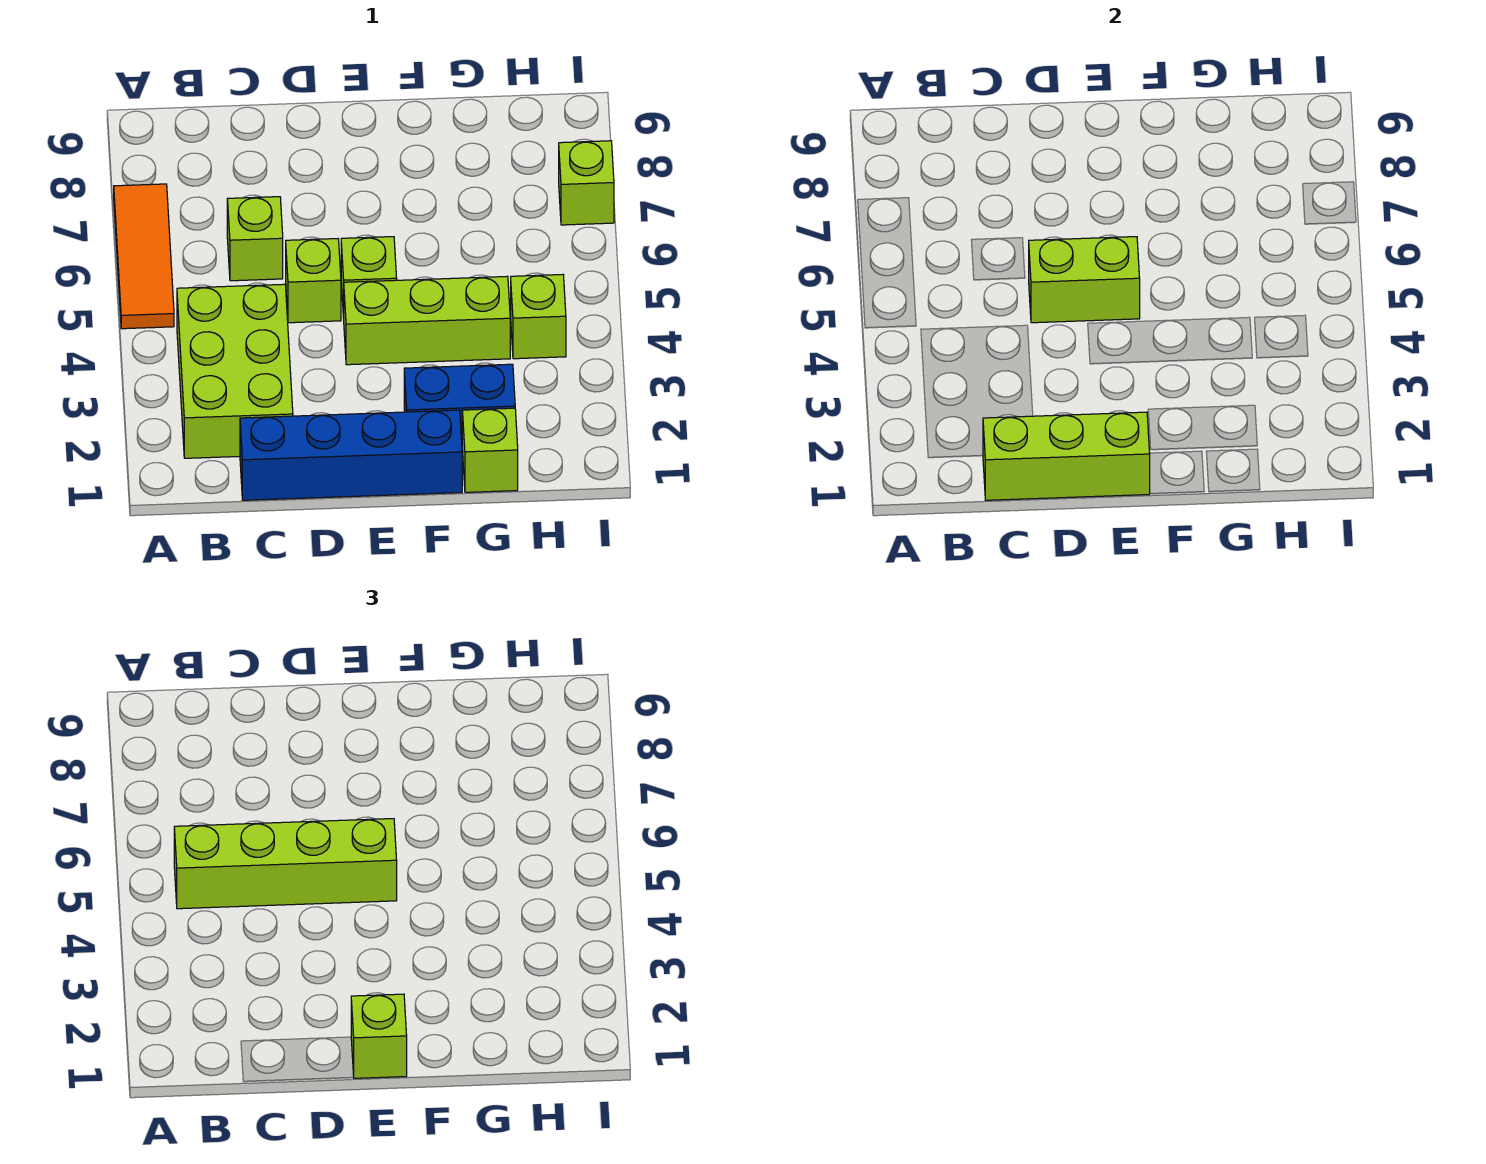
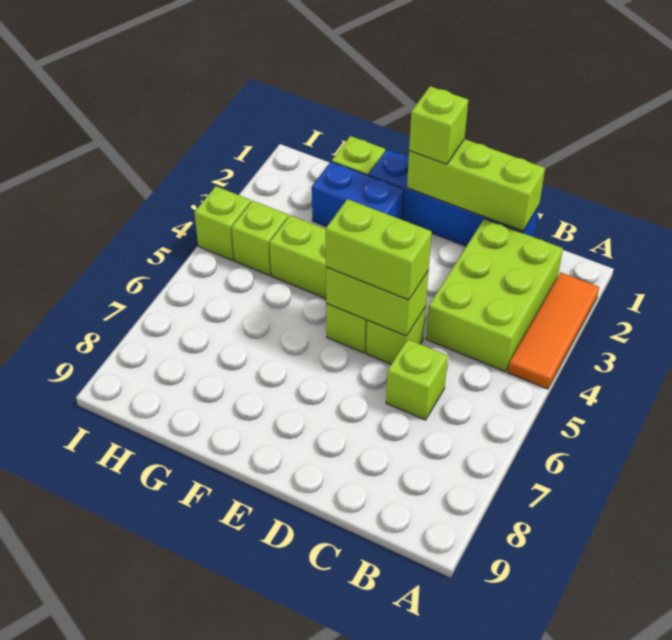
orange tile A5:A7 level 1 -> orange tile A2:A4 level 1
lime brick B5:E5 level 3 -> lime brick D5:E5 level 3
lime brick I7 level 1 -> lime brick I4 level 1

